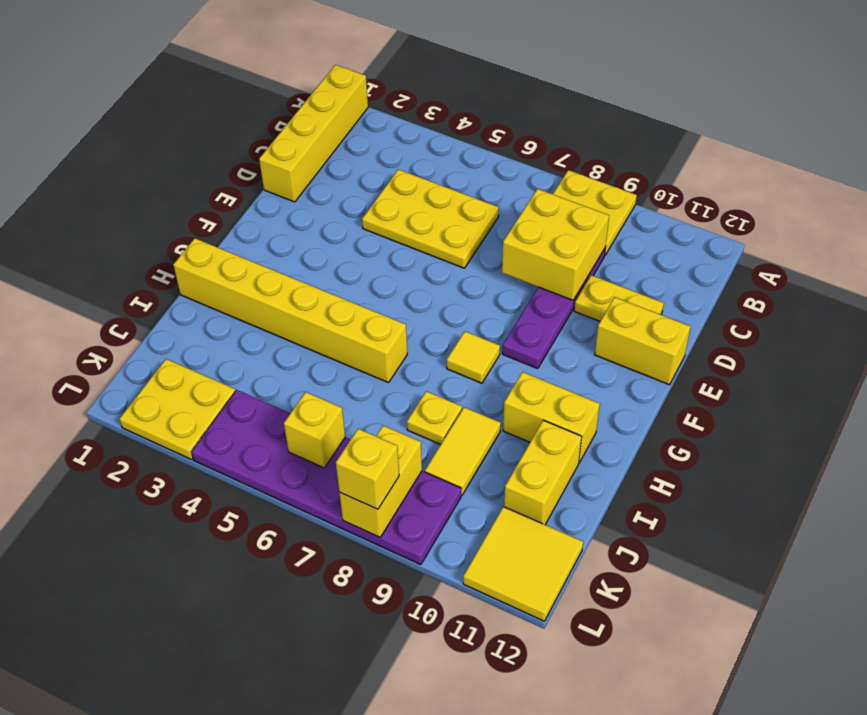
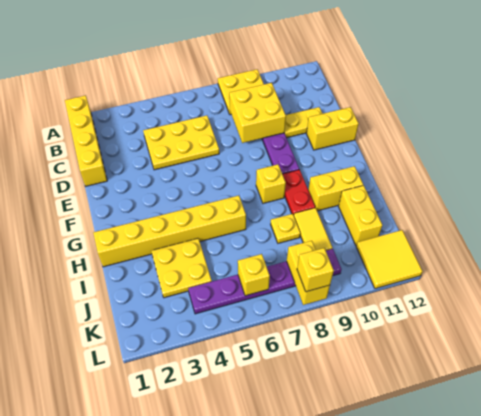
yellow tile G8 level 1 -> yellow brick G8 level 1
none -> red plate G9:H9 level 1
yellow plate K2:L3 level 1 -> yellow plate I3:J4 level 1
purple plate K4:L9 level 1 -> purple plate K4:K9 level 1

